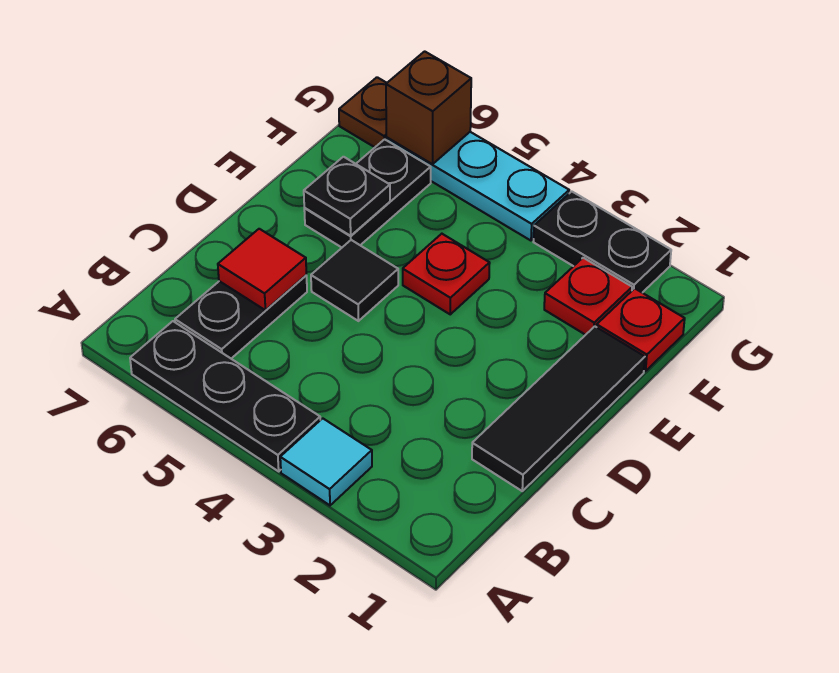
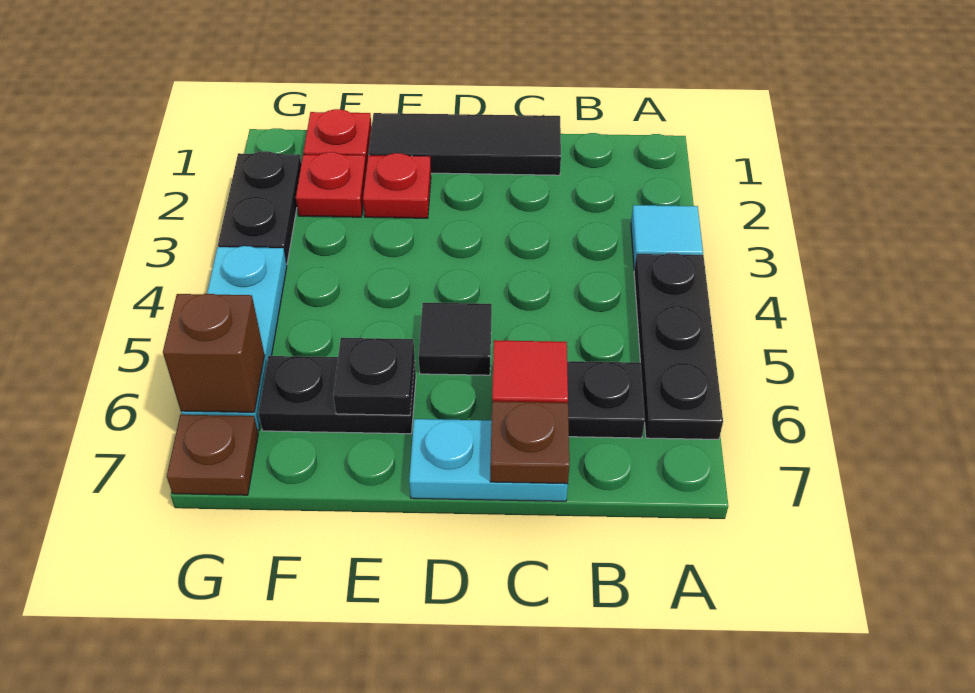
none -> cyan plate C7:D7 level 1
none -> brown plate C7 level 2
red plate E4 level 1 -> red plate E2 level 1

